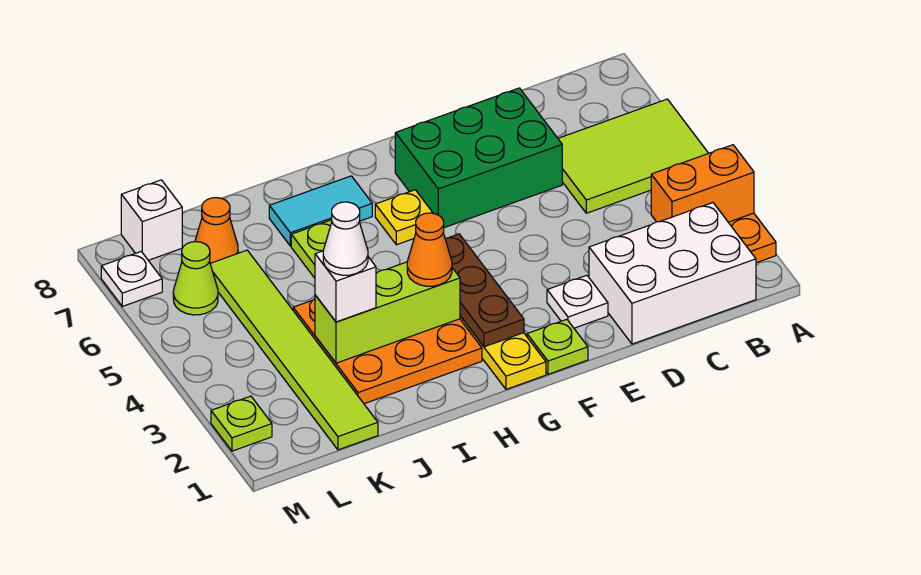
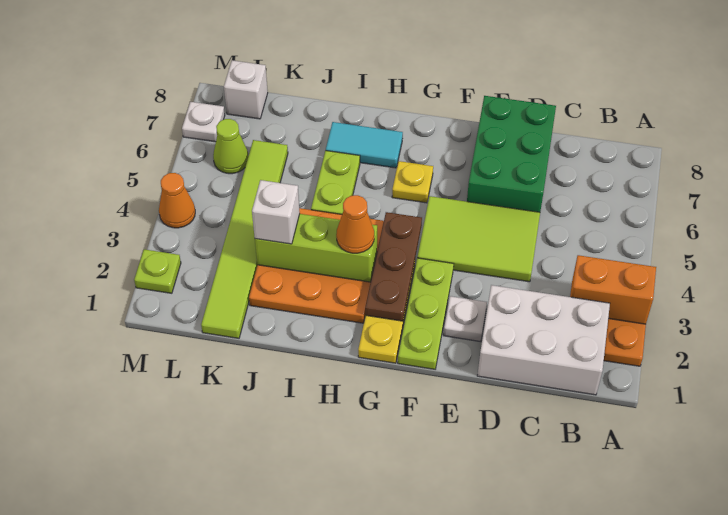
lime tile A5:C6 level 1 -> lime tile D4:F5 level 1
green brick D6:F7 level 1 -> green brick D6:E8 level 1
lime plate F1 level 1 -> lime plate F1:F3 level 1
white cone J3 level 4 -> none
orange cone K7 level 1 -> orange cone M4 level 1

